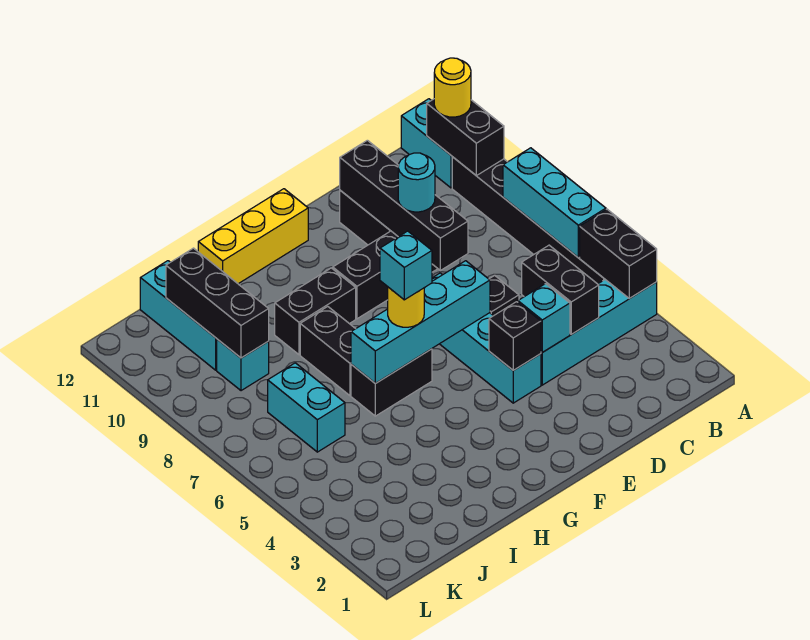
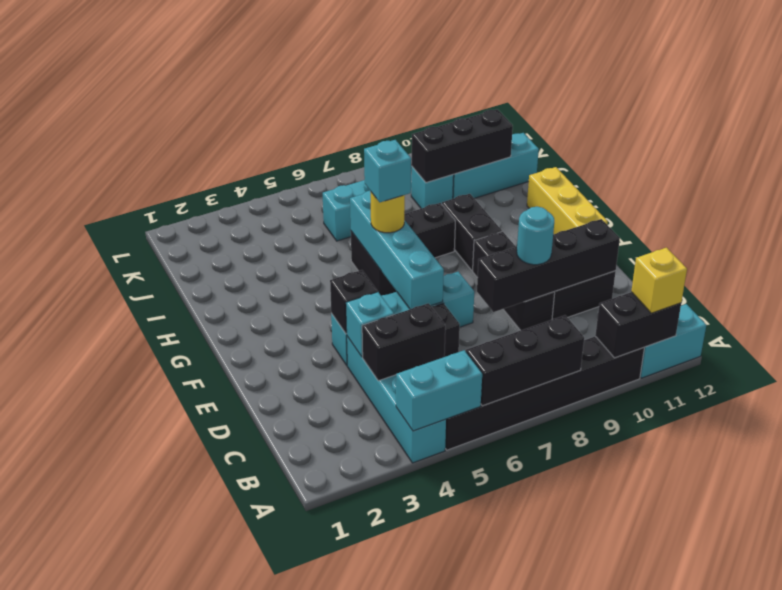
black brick A4:A5 level 2 -> cyan brick A4:A5 level 2
cyan brick A6:A8 level 2 -> black brick A6:A8 level 2
yellow round brick A11 level 3 -> yellow brick A11 level 3

